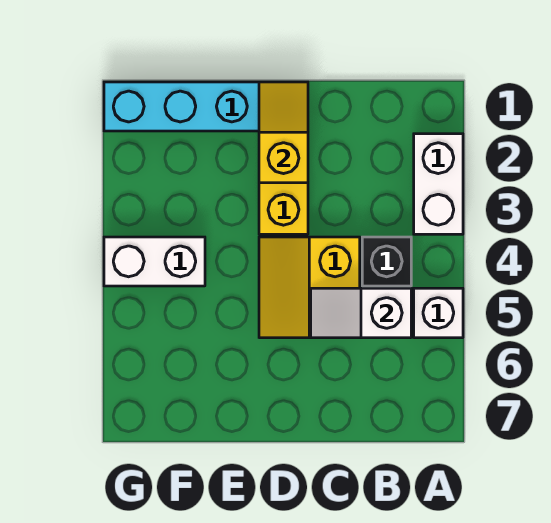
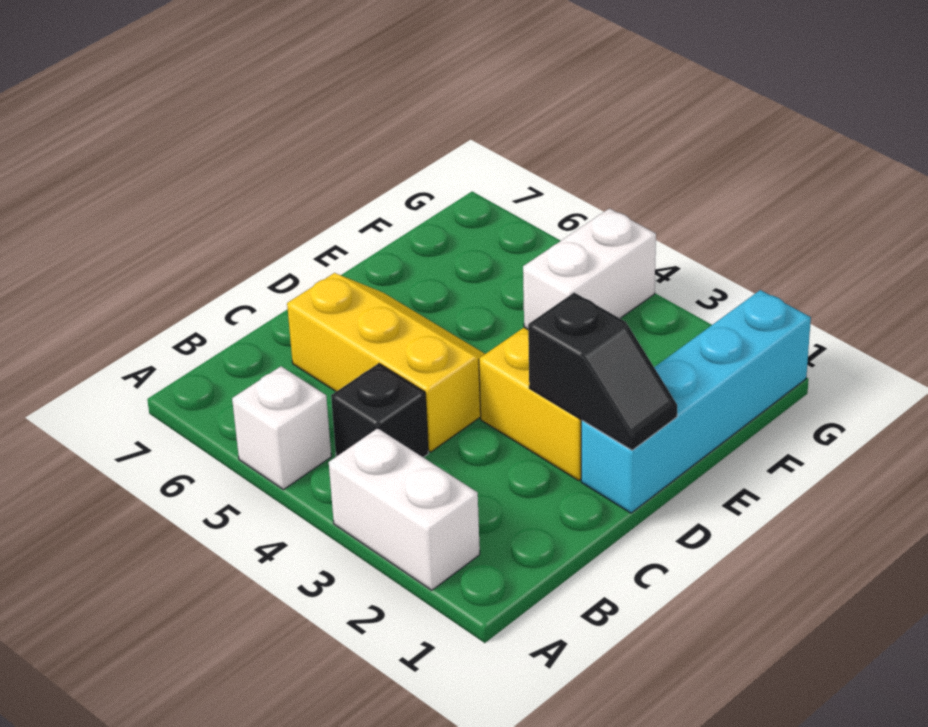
white slope B5:C5 level 2 top B -> none
yellow slope C4:D5 level 1 top C -> yellow slope C4:D6 level 1 top C
yellow slope D1:D2 level 2 top 2 -> black slope D1:D2 level 2 top 2

